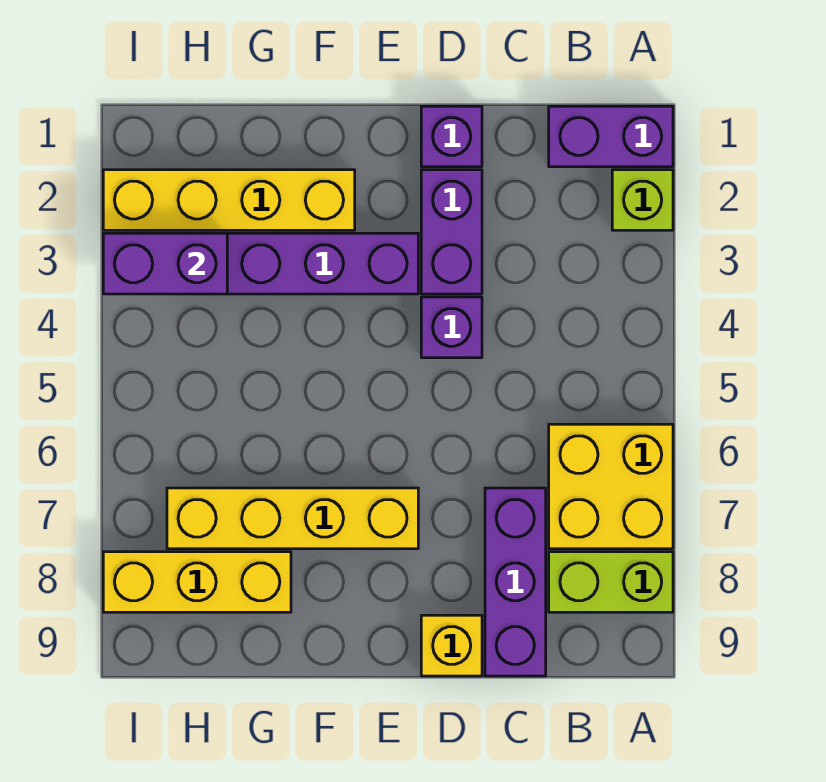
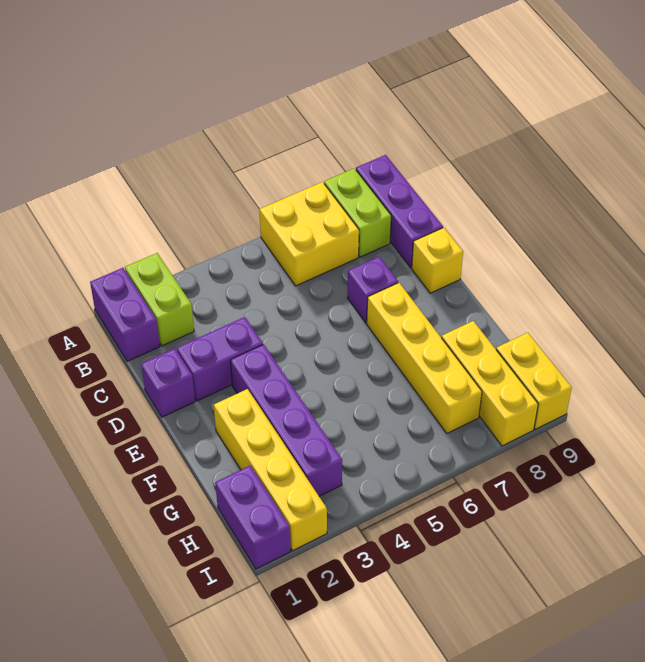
lime brick A2 level 1 -> lime brick A2:B2 level 1
purple brick C7:C9 level 1 -> purple brick A9:C9 level 1
purple brick D4 level 1 -> purple brick D7 level 1
purple brick H3:I3 level 2 -> purple brick H1:I1 level 1
none -> yellow brick H9:I9 level 1

